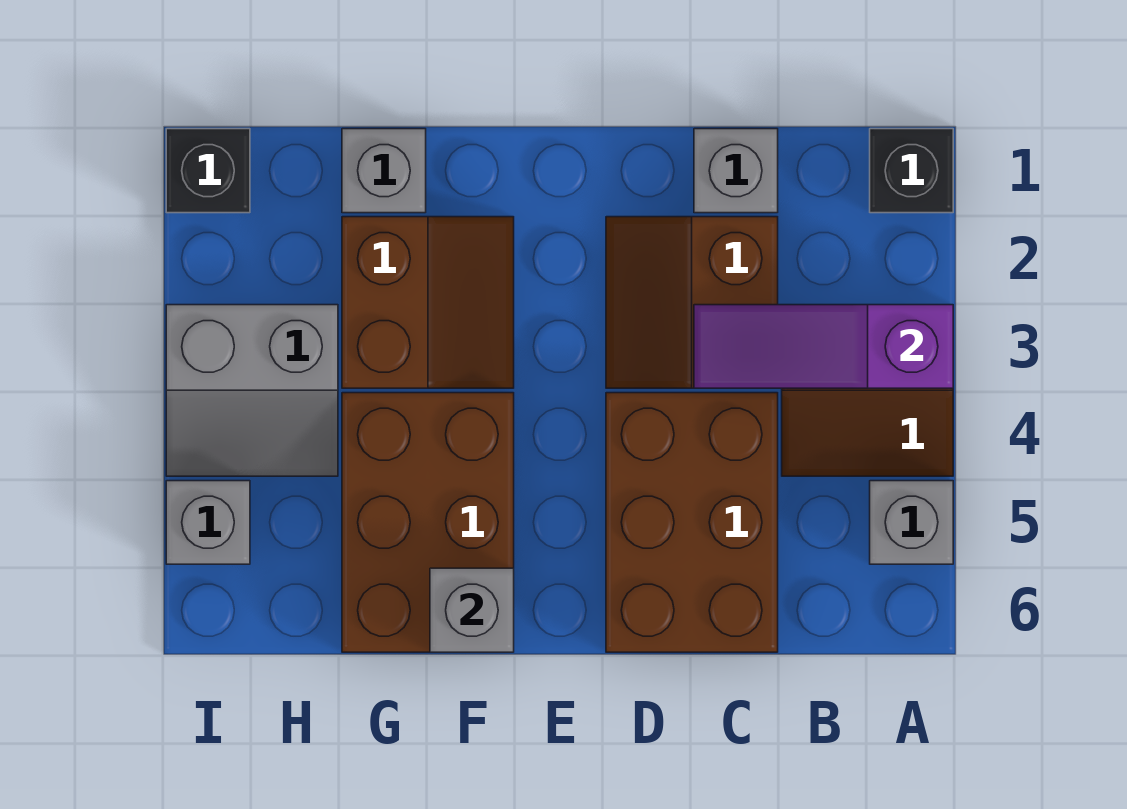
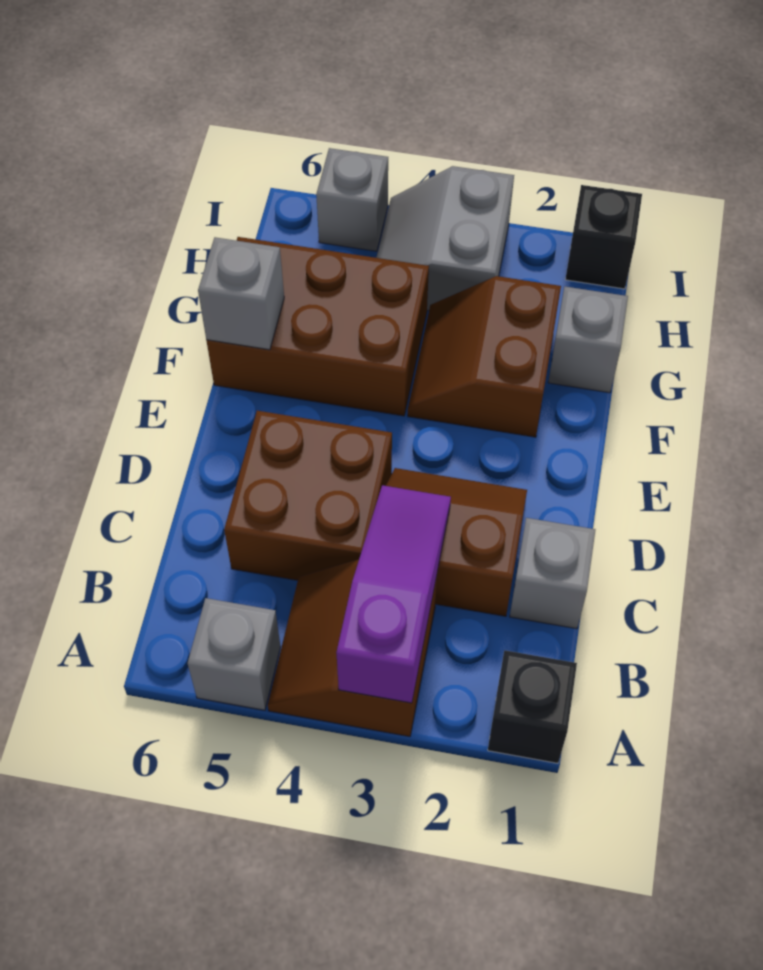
brown brick C4:D6 level 1 -> brown brick C4:D5 level 1
brown slope F2:G3 level 1 top G -> brown slope F2:G3 level 1 top 2

